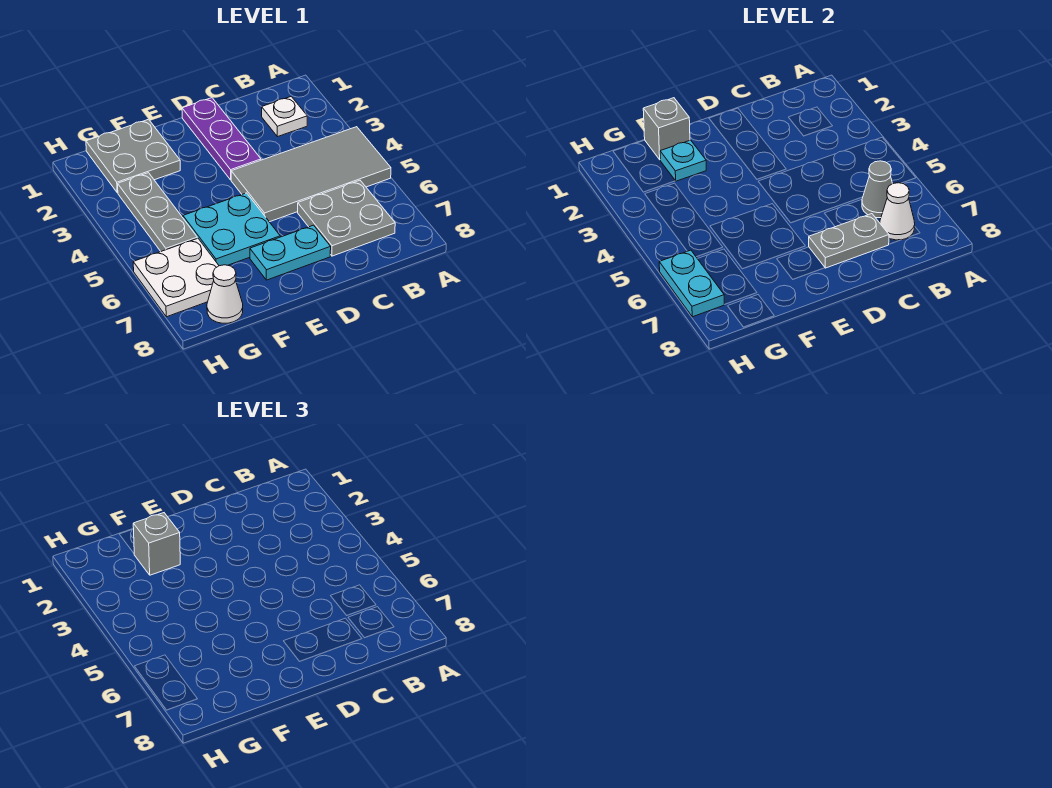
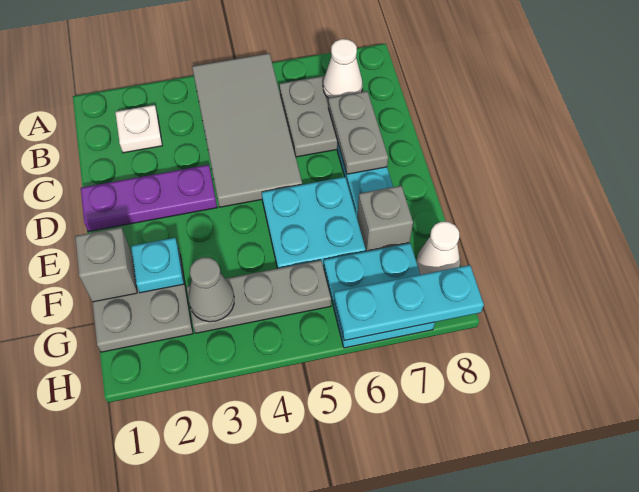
grey cone B6 level 2 -> grey cone G3 level 2
grey brick F2 level 3 -> grey brick F7 level 1
white plate G6:H7 level 1 -> cyan plate G6:H7 level 1
cyan plate H6:H7 level 2 -> cyan plate H6:H8 level 2

